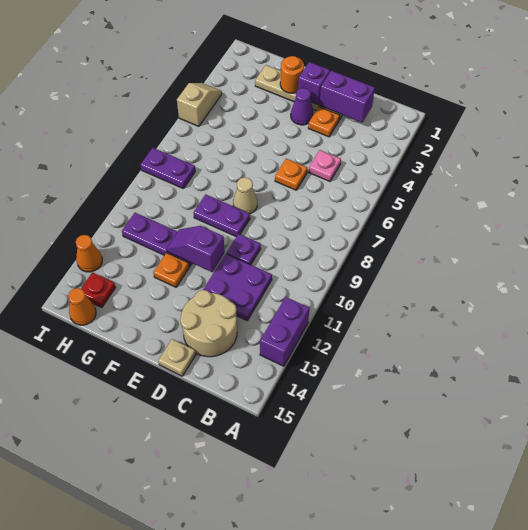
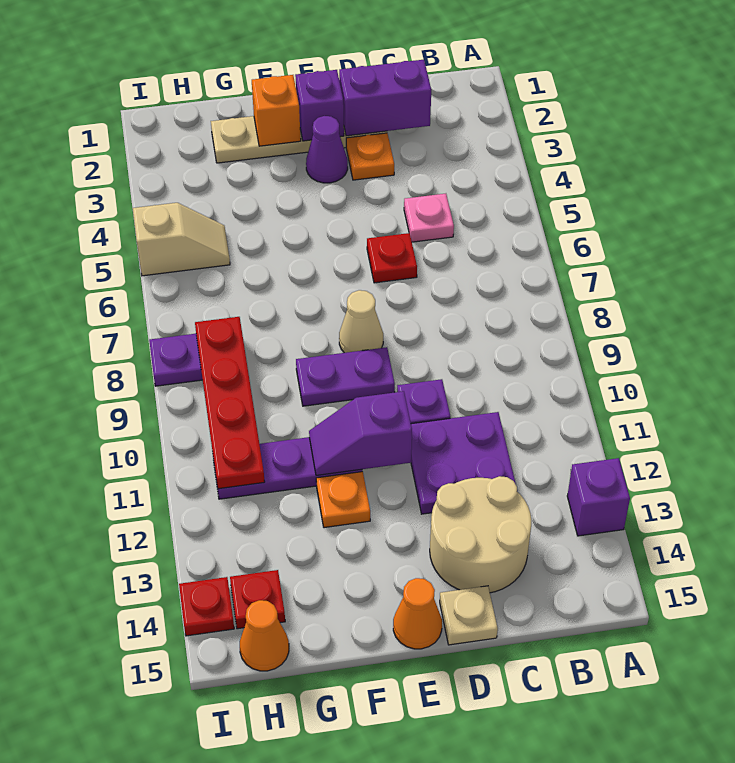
purple brick A12:A13 level 1 -> purple brick A13 level 1
orange plate D6 level 1 -> red plate D6 level 1
orange round brick F2 level 2 -> orange brick F2 level 2
none -> red plate H8:H11 level 2
tan slope I4:I5 level 1 top 5 -> tan slope H5:I5 level 1 top I
orange cone I13 level 1 -> orange cone E15 level 1
none -> red plate I14 level 1

